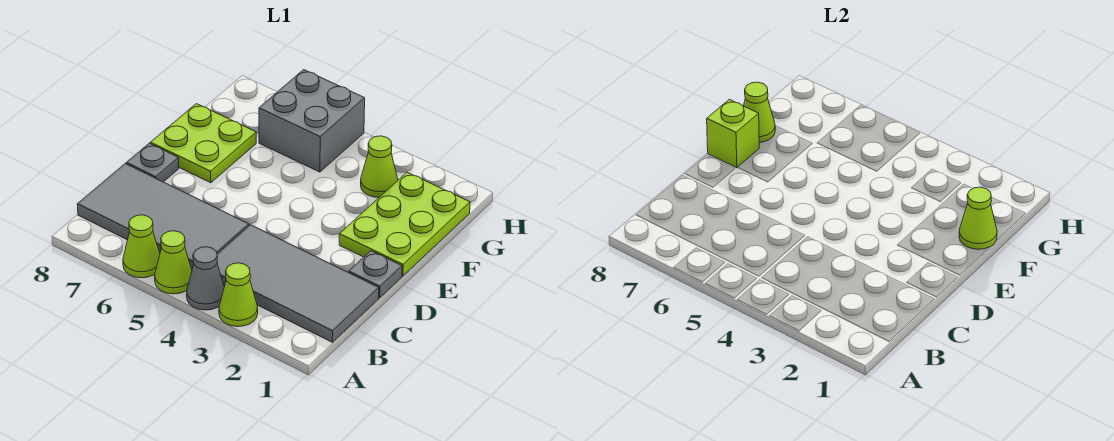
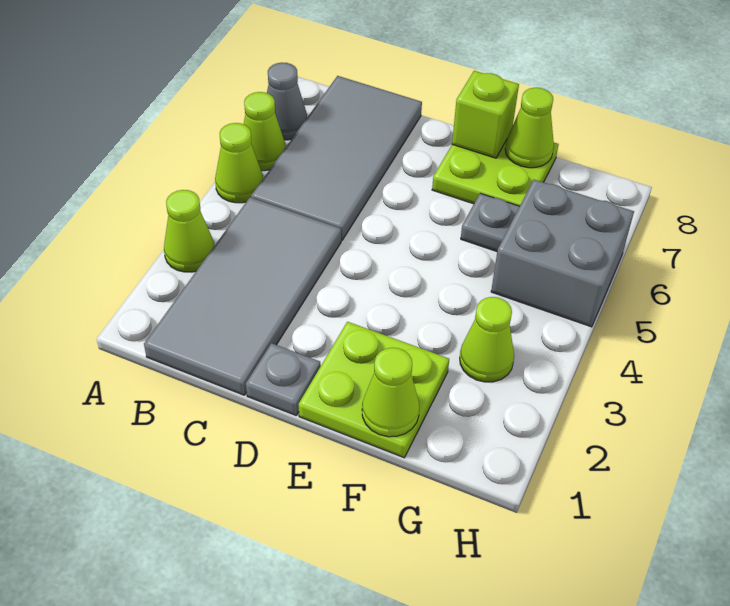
grey cone A4 level 1 -> grey cone A7 level 1
grey plate D8 level 1 -> grey plate F6 level 1
lime plate E1:G2 level 1 -> lime plate E1:F2 level 1

